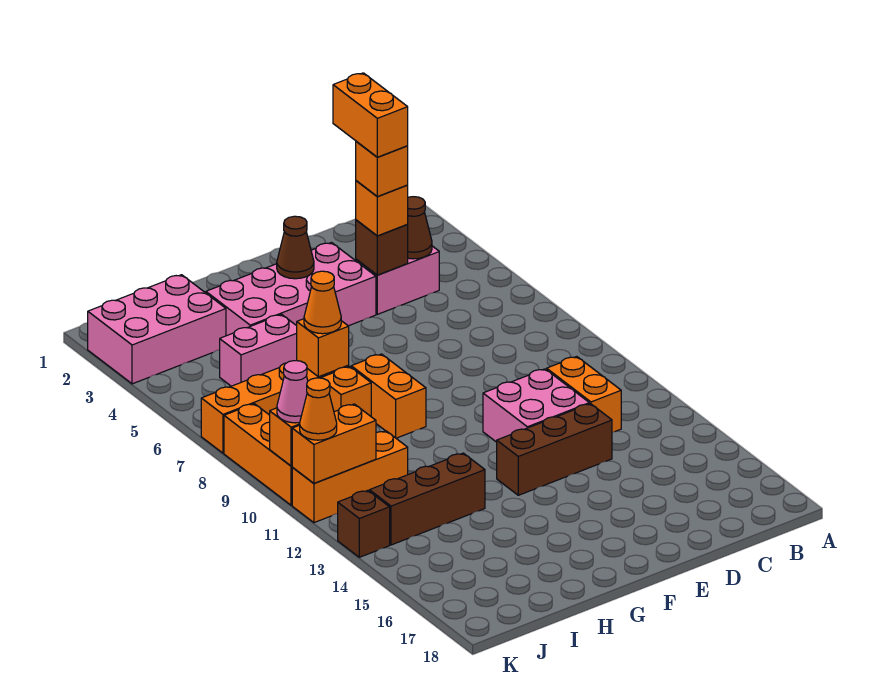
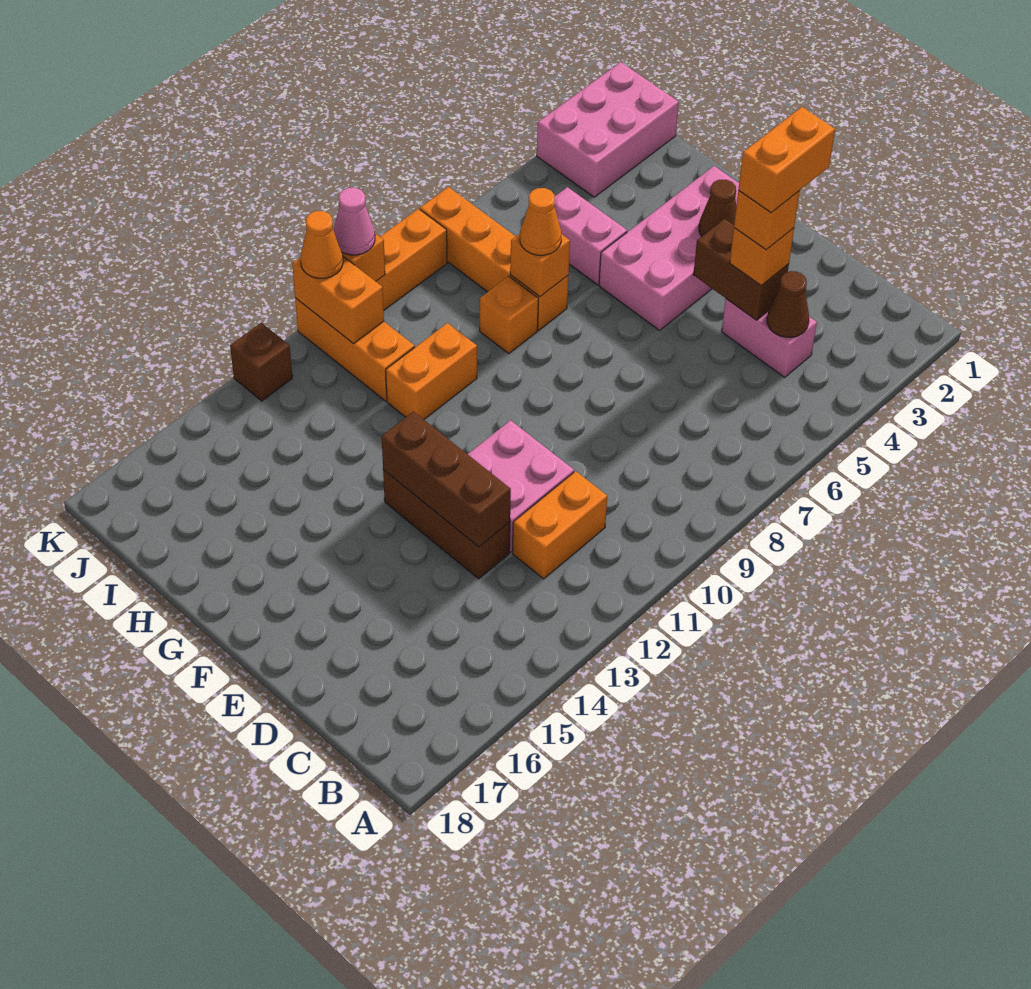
brown brick D4 level 2 -> brown brick D4:E4 level 2
pink brick E3:H4 level 1 -> pink brick F2:G5 level 1
orange brick G8:G9 level 1 -> orange brick H10:H11 level 1
brown brick H13:J13 level 1 -> brown brick D13:F13 level 2
pink brick I2:K3 level 1 -> pink brick J1:K3 level 1

